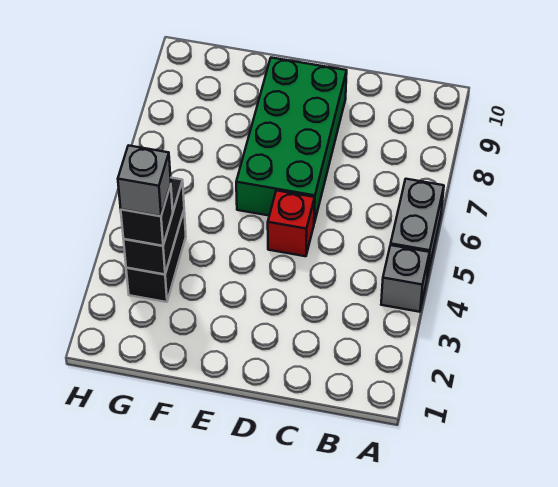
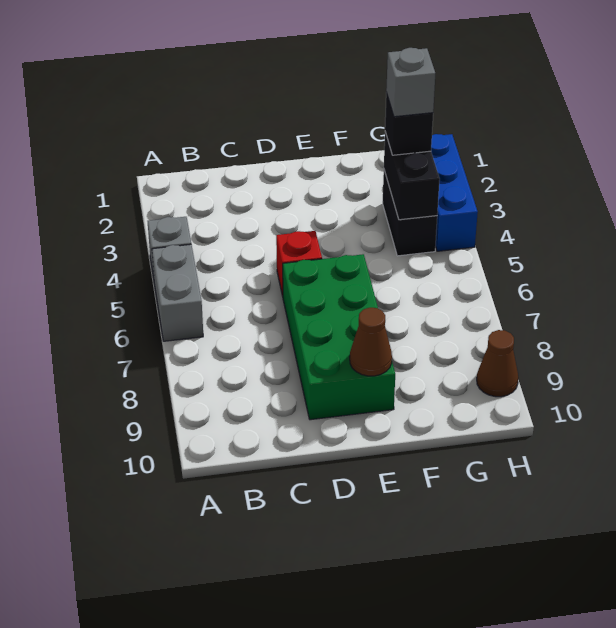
none -> brown cone E9 level 2
none -> blue brick H2:H4 level 1
none -> brown cone H9 level 1

